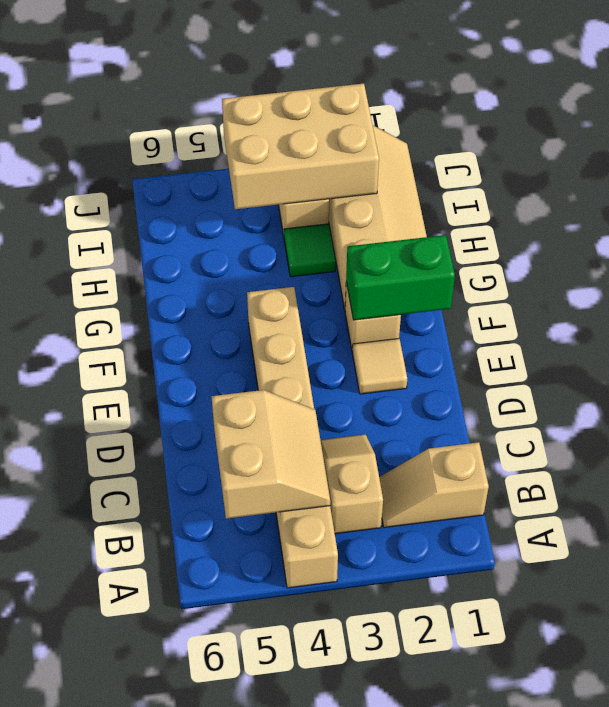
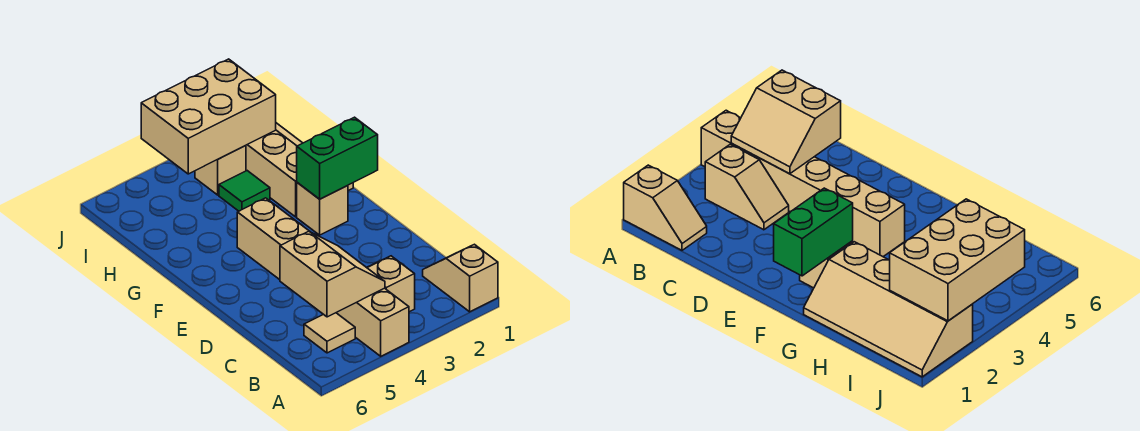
tan slope B1:B2 level 1 top 1 -> tan slope A1:B1 level 1 top A
tan tile E2 level 1 -> tan tile B5 level 1

